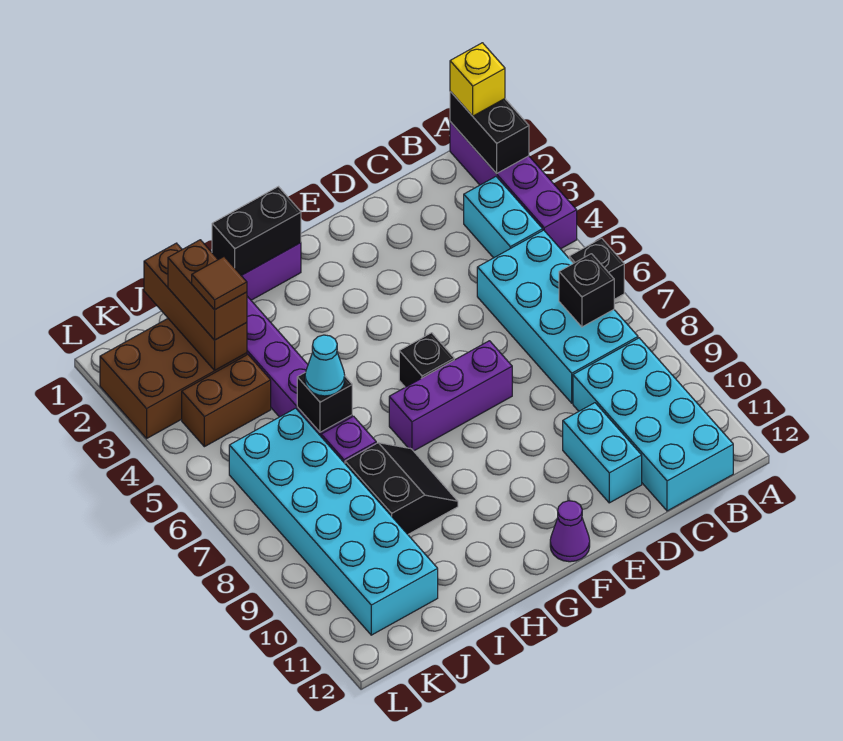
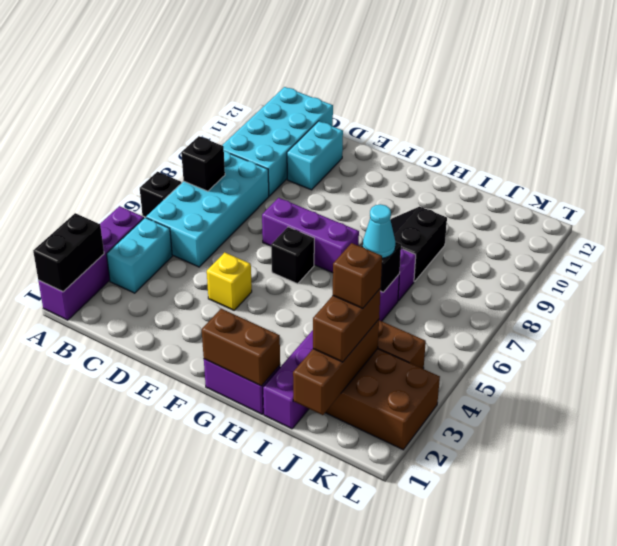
yellow brick A1 level 3 -> yellow brick E4 level 1
purple cone F12 level 1 -> none
black brick G1:H1 level 2 -> brown brick G1:H1 level 2
brown tile J3 level 4 -> brown brick J3 level 4
cyan brick J6:K11 level 1 -> none

